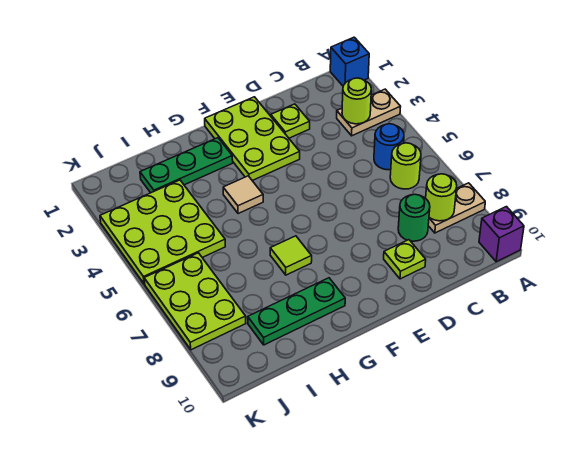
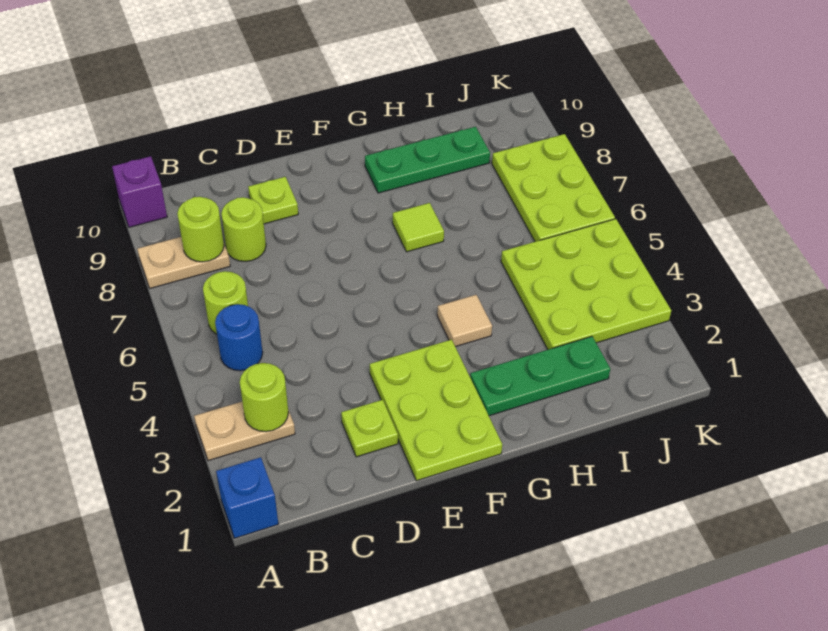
green round brick C8 level 1 -> lime round brick C8 level 1

